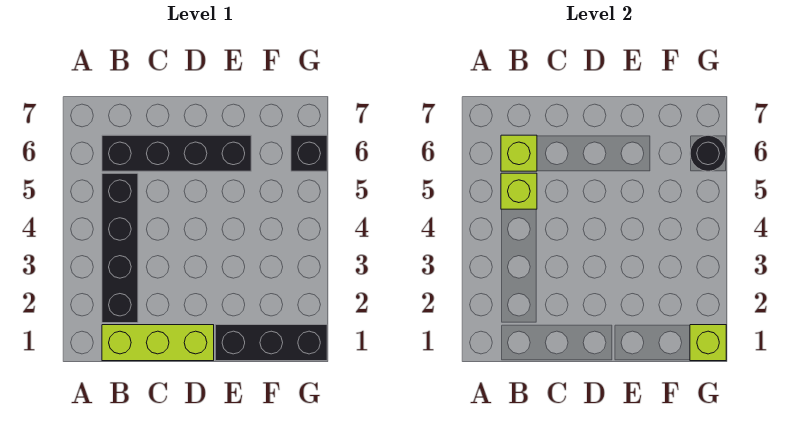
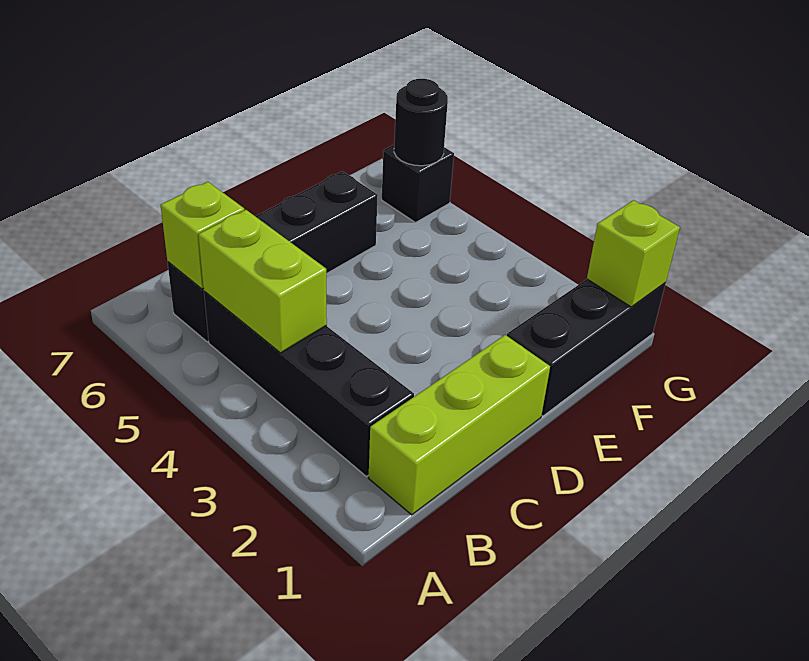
lime brick B5 level 2 -> lime brick B4:B5 level 2

